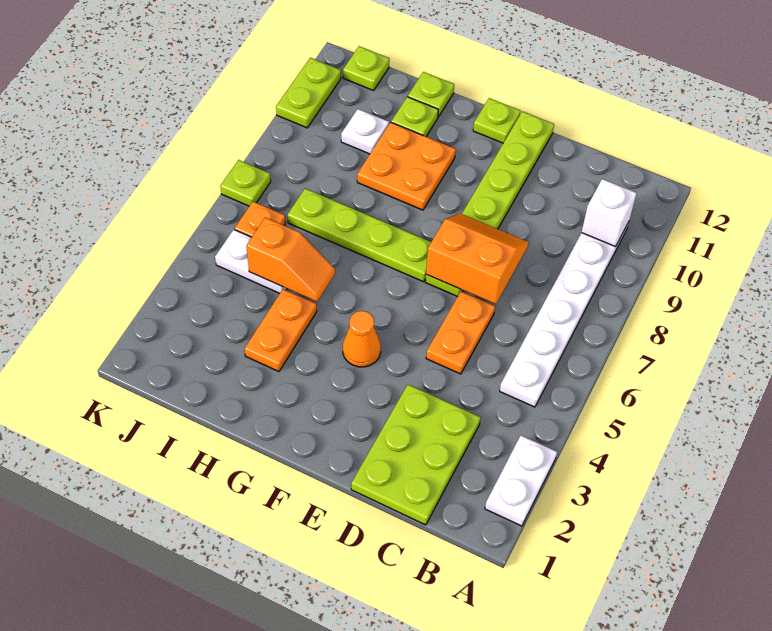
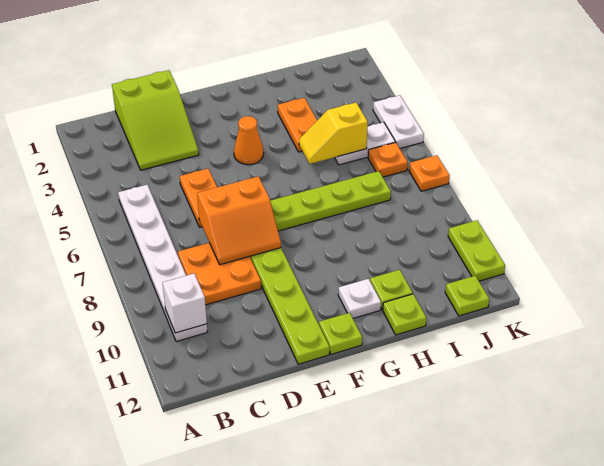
white plate A2:A3 level 1 -> white plate K4:K5 level 1
lime plate C1:D3 level 1 -> lime slope C1:D3 level 1 top 1
orange plate G9:H10 level 1 -> orange plate C8:D9 level 1
orange slope H5:I5 level 2 top I -> yellow slope H5:I5 level 2 top I
white plate I10 level 1 -> white plate G11 level 1
lime plate K7 level 1 -> orange plate K7 level 1

